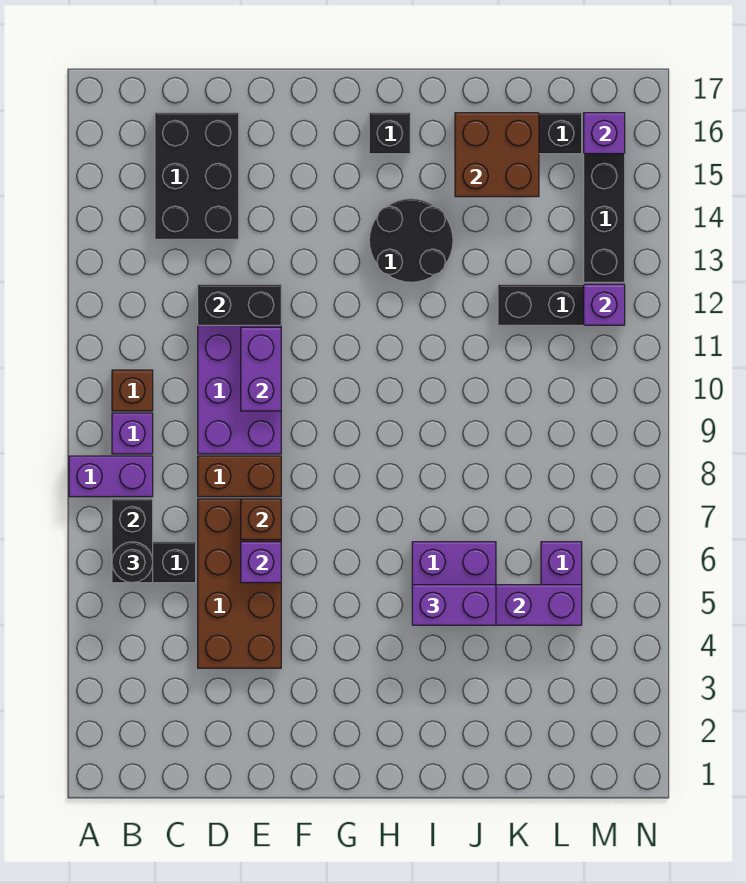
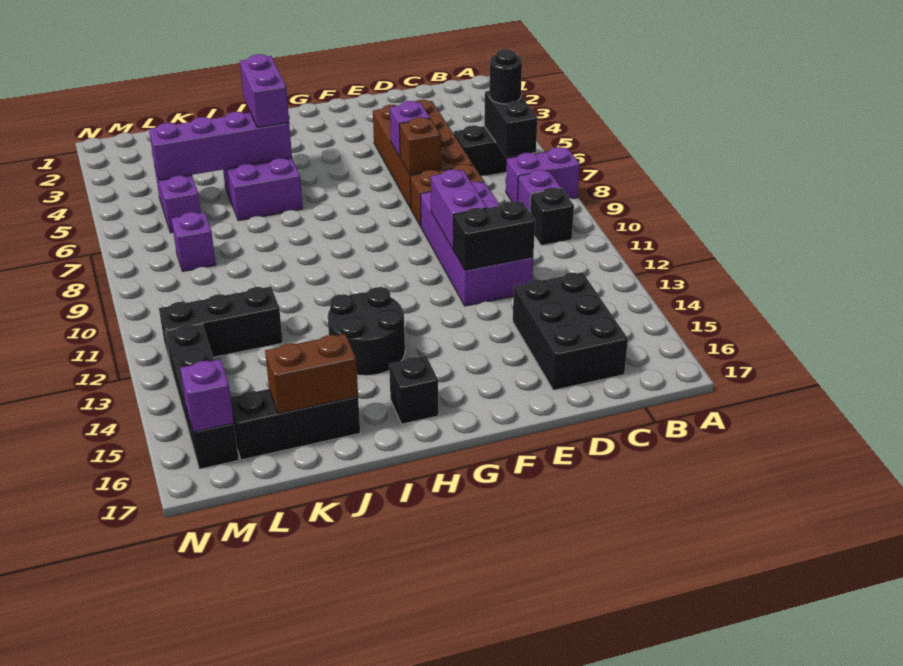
brown brick B10 level 1 -> black brick B10 level 1
purple brick I5:J5 level 3 -> purple brick I4:I5 level 3
brown brick J15:K16 level 2 -> brown brick J16:K16 level 2
purple brick M12 level 2 -> purple brick L8 level 1

